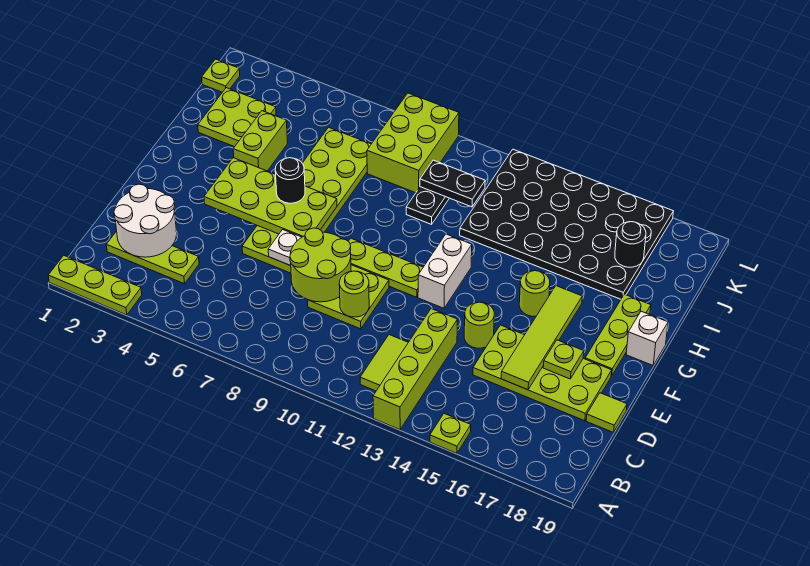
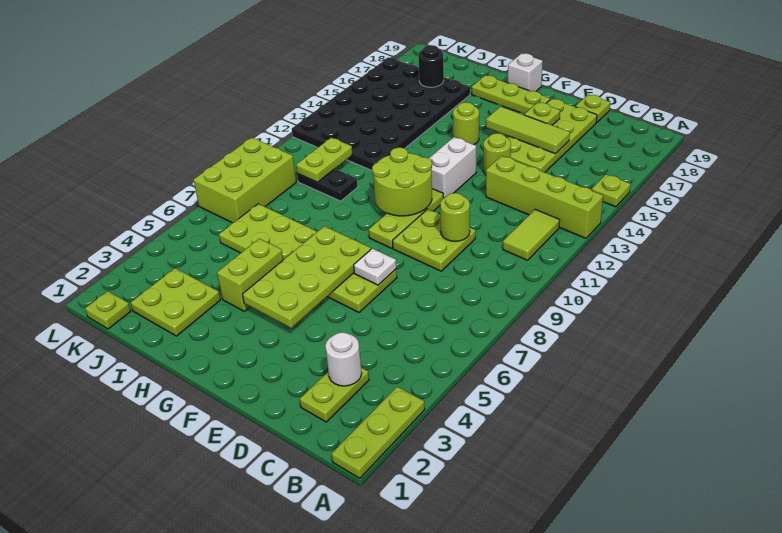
lime tile B12:C12 level 1 -> lime tile B11:B12 level 1
lime plate C2:C4 level 1 -> lime plate C2:C3 level 1
white round brick C2:D3 level 2 -> white round brick C3 level 2
lime round brick D8:E9 level 2 -> lime round brick F10:G11 level 2
lime tile D16:G16 level 2 -> lime tile D16:F16 level 2
lime tile D19 level 1 -> lime plate D19 level 1
white brick F12:G12 level 1 -> white brick F12:F13 level 1
black round brick G6 level 3 -> none
lime brick H4:I4 level 1 -> lime brick H4:H5 level 1
lime brick J8:L9 level 1 -> lime brick K7:L9 level 1
black plate J10:J11 level 2 -> lime plate J10:J11 level 2

